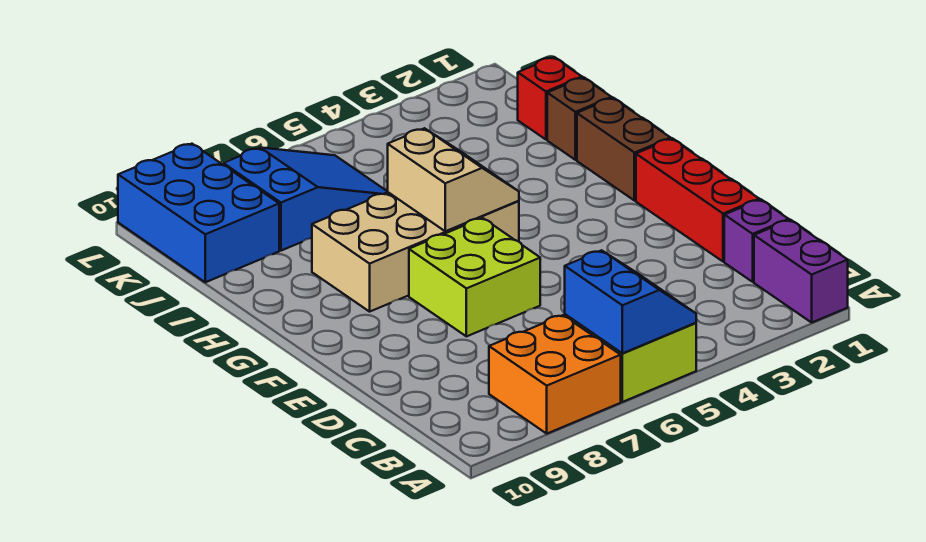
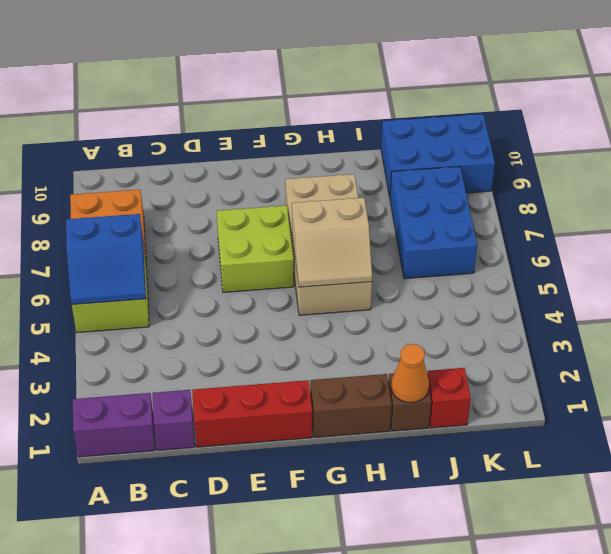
none -> orange cone I1 level 2
blue slope J6:K8 level 1 top 8 -> blue brick J6:K8 level 1

